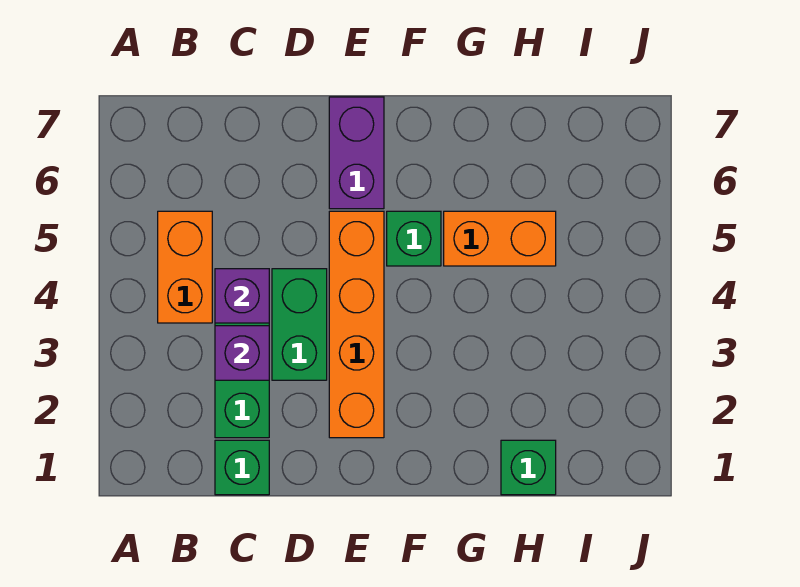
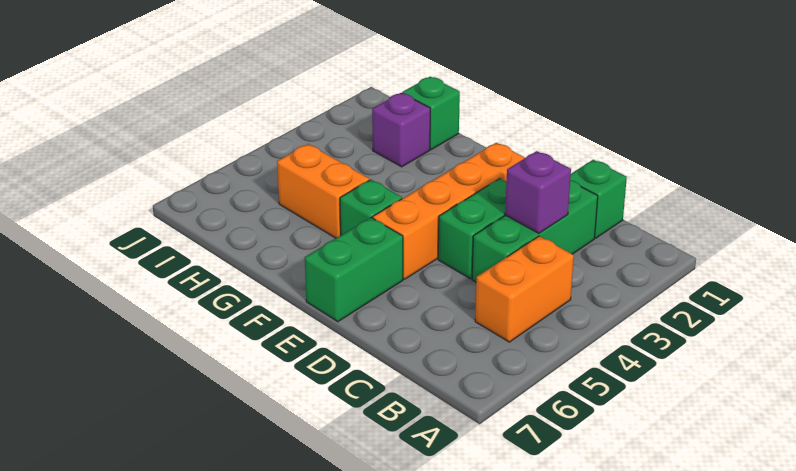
purple brick C4 level 2 -> purple brick H2 level 1
purple brick E6:E7 level 1 -> green brick E6:E7 level 1

